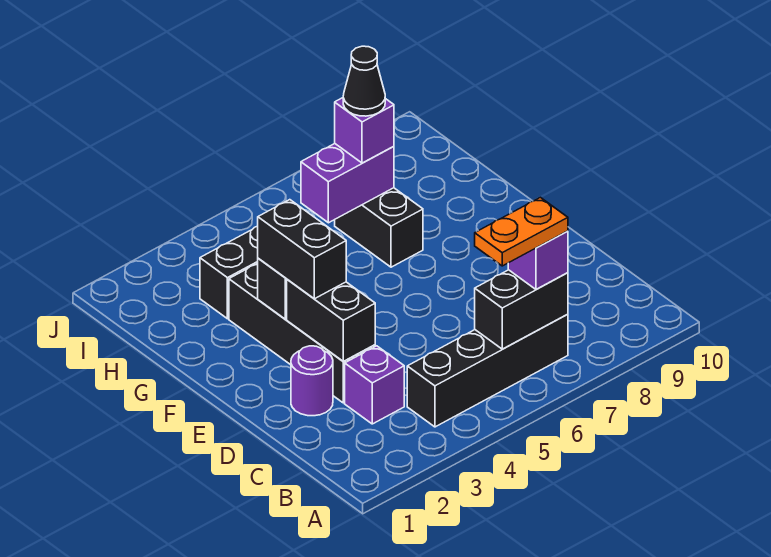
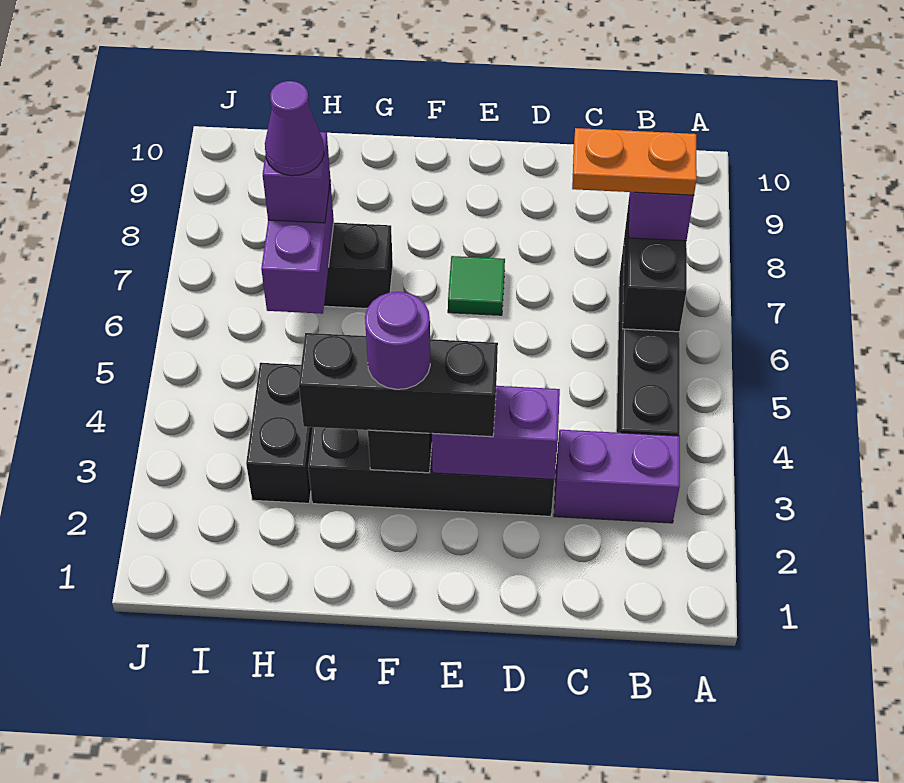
orange plate B6:B7 level 4 -> orange plate B7:C7 level 4
purple brick C3 level 1 -> purple brick B3:C3 level 1
purple round brick D2 level 1 -> purple round brick F3 level 4
black brick D3:E3 level 2 -> purple brick D3:E3 level 2
black brick E3:F3 level 3 -> black brick E3:G3 level 3
none -> green tile E7 level 1
black cone H7 level 4 -> purple cone H7 level 4

